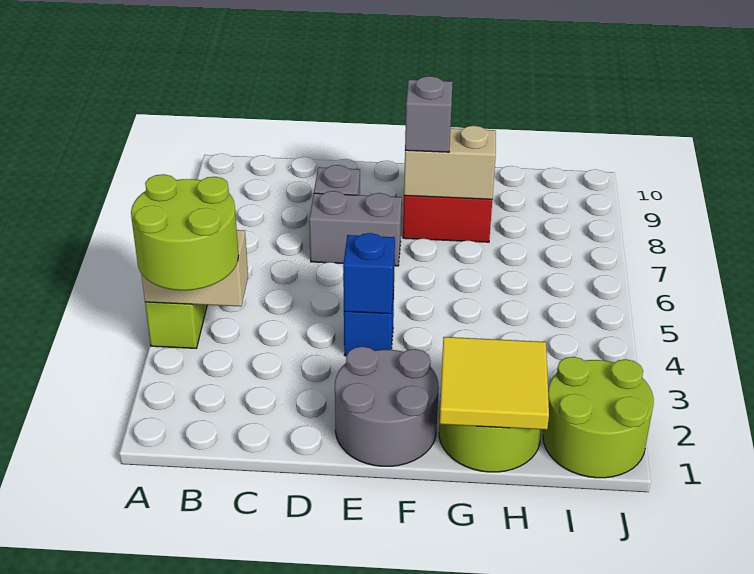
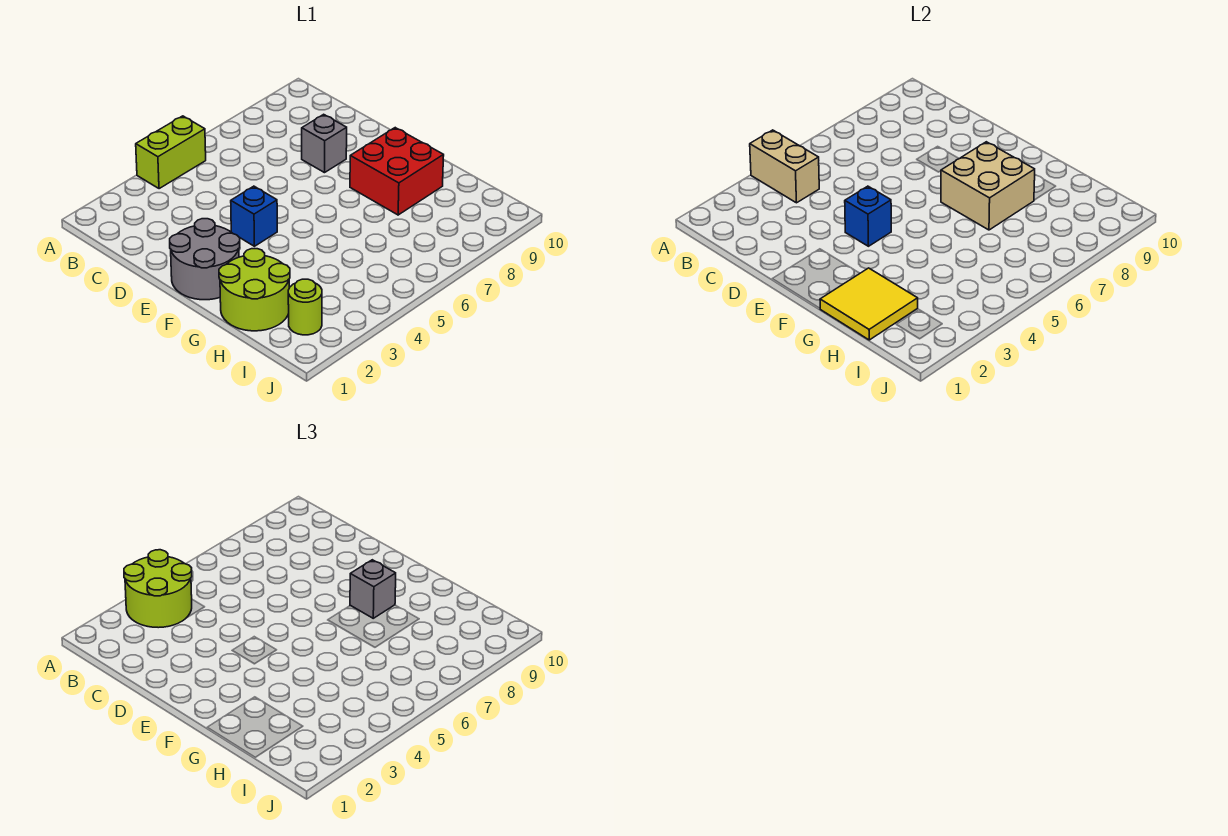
grey brick D7:E7 level 1 -> none
tan brick F8:G8 level 2 -> tan brick F7:G8 level 2
lime round brick I1:J2 level 1 -> lime round brick I2 level 1

